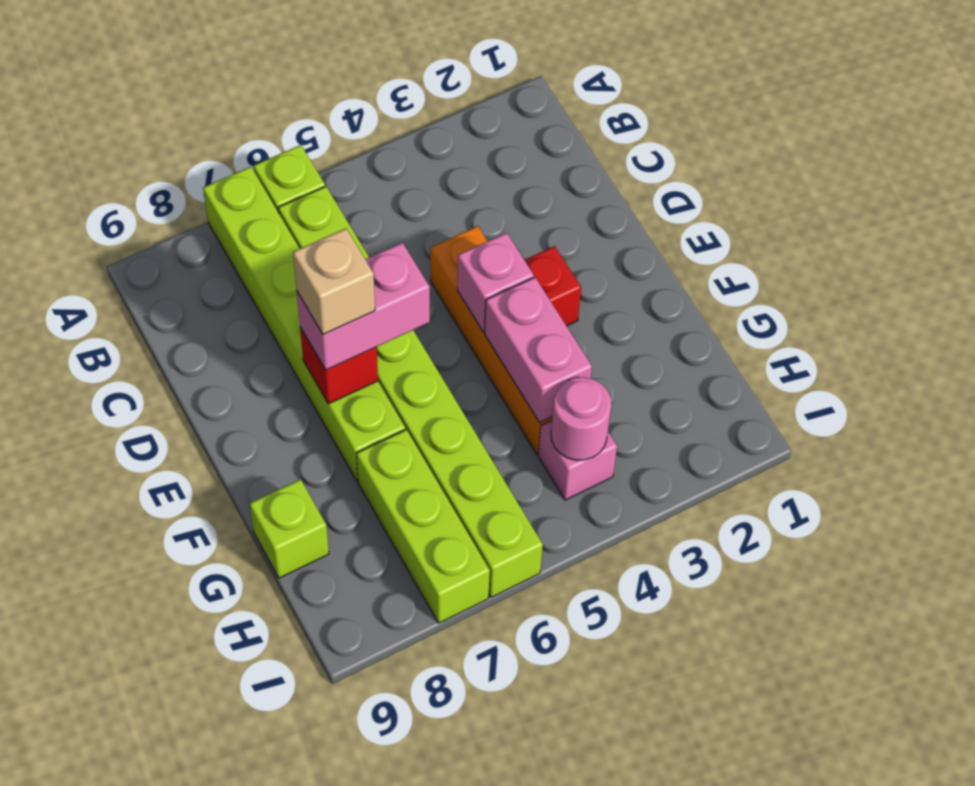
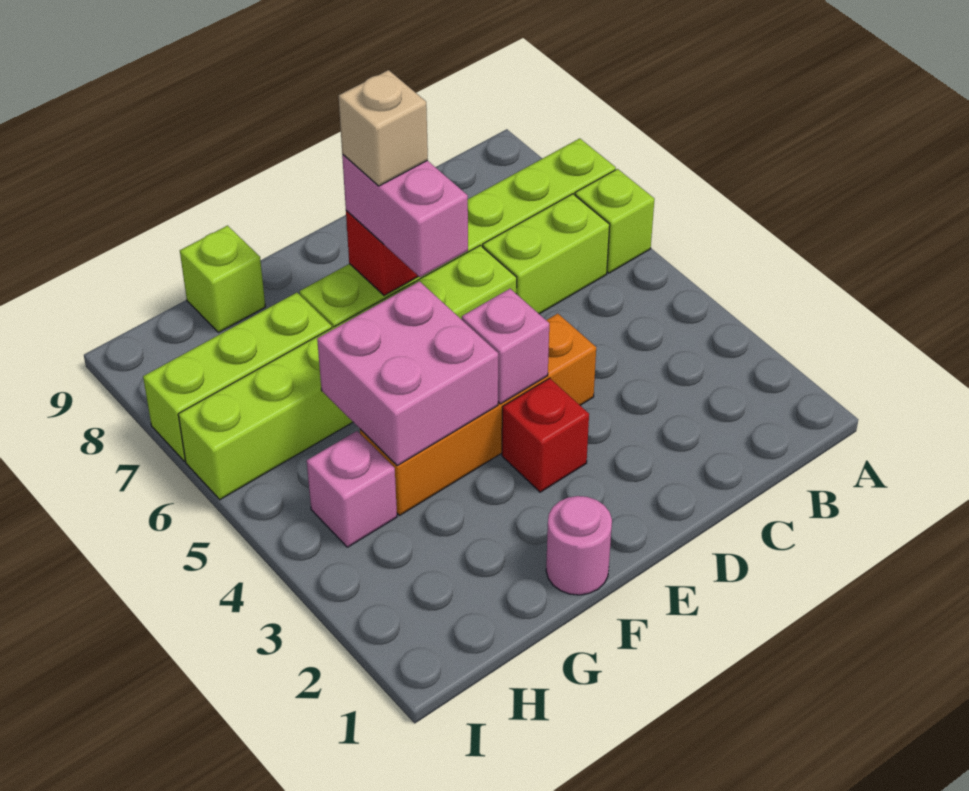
pink brick F4:G4 level 2 -> pink brick F4:G5 level 2
pink round brick H4 level 2 -> pink round brick F1 level 1

